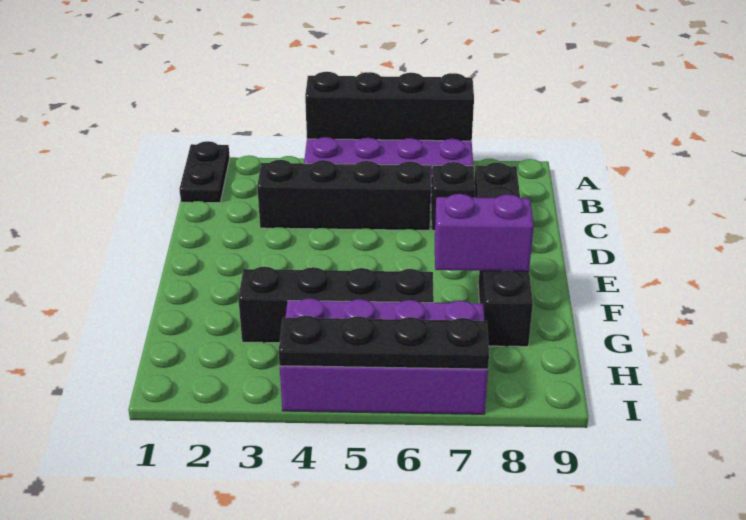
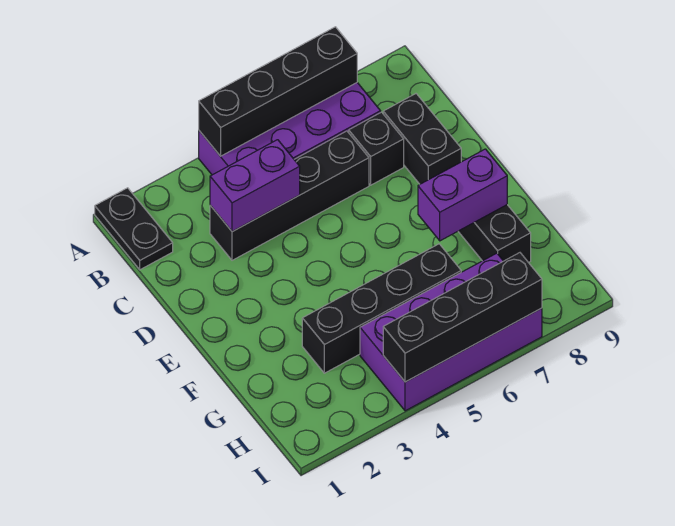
none -> purple brick C3:C4 level 2
black plate I4:I7 level 2 -> black brick I4:I7 level 2

